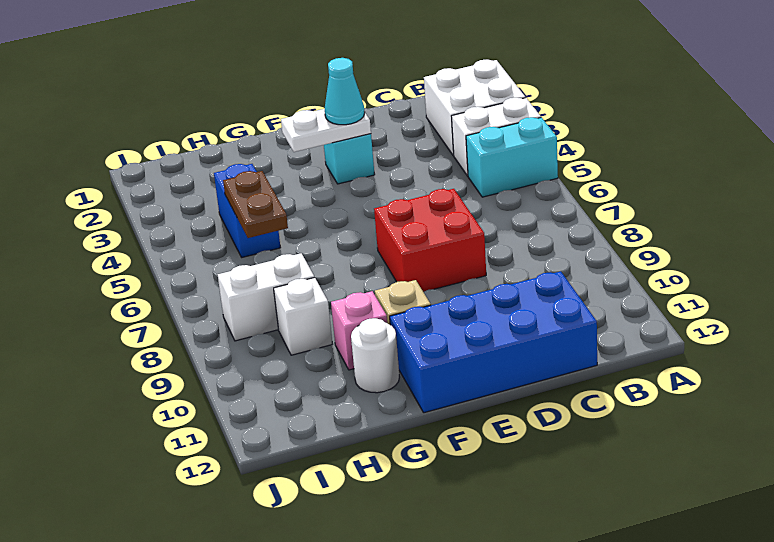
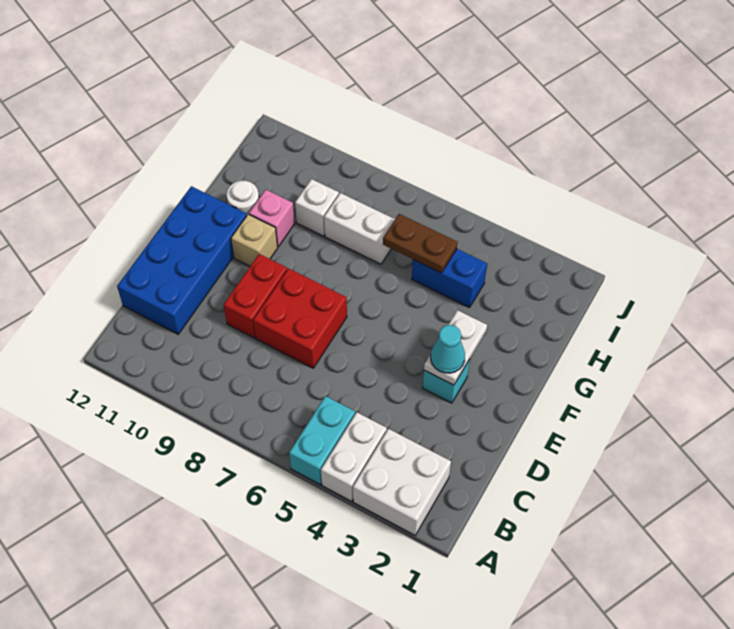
none -> red brick D9:E9 level 1
white brick H8:I8 level 1 -> white brick H7:H8 level 1

